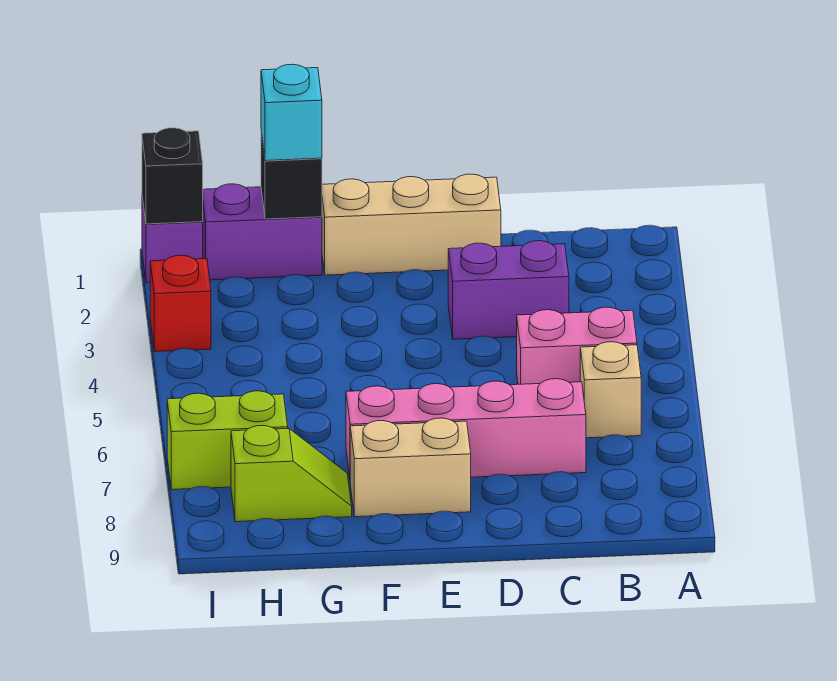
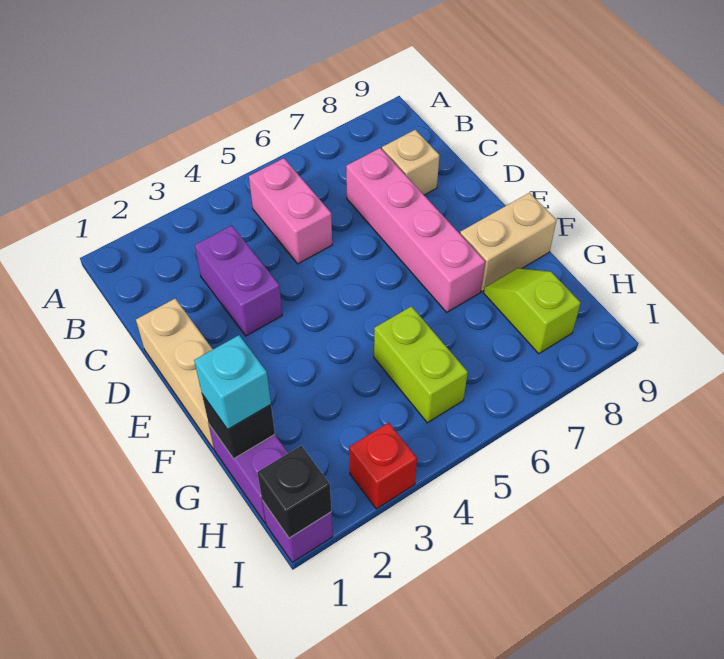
tan brick B6 level 1 -> tan brick C8 level 1
tan brick E8:F8 level 1 -> tan brick F8:F9 level 1
lime brick H7:I7 level 1 -> lime brick G5:H5 level 1

